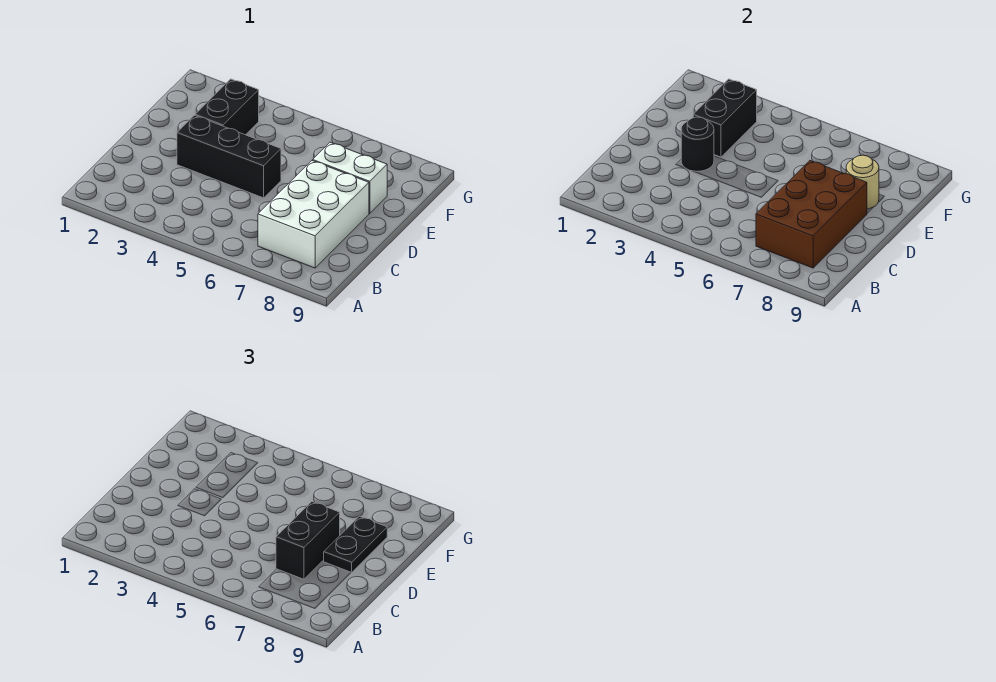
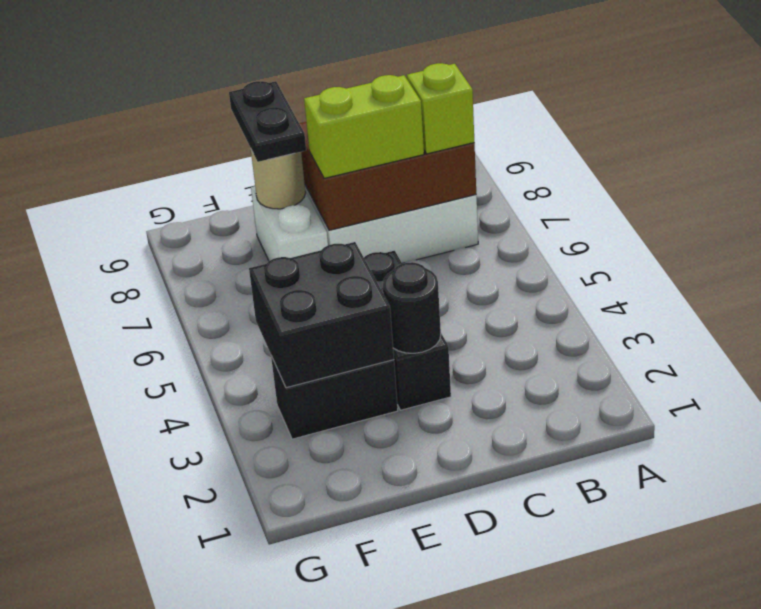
none -> lime brick B7 level 3
black brick C7:D7 level 3 -> lime brick C7:D7 level 3
black plate D8:E8 level 3 -> black plate E8:E9 level 3
black brick E3:F3 level 2 -> black brick E3:F4 level 2

